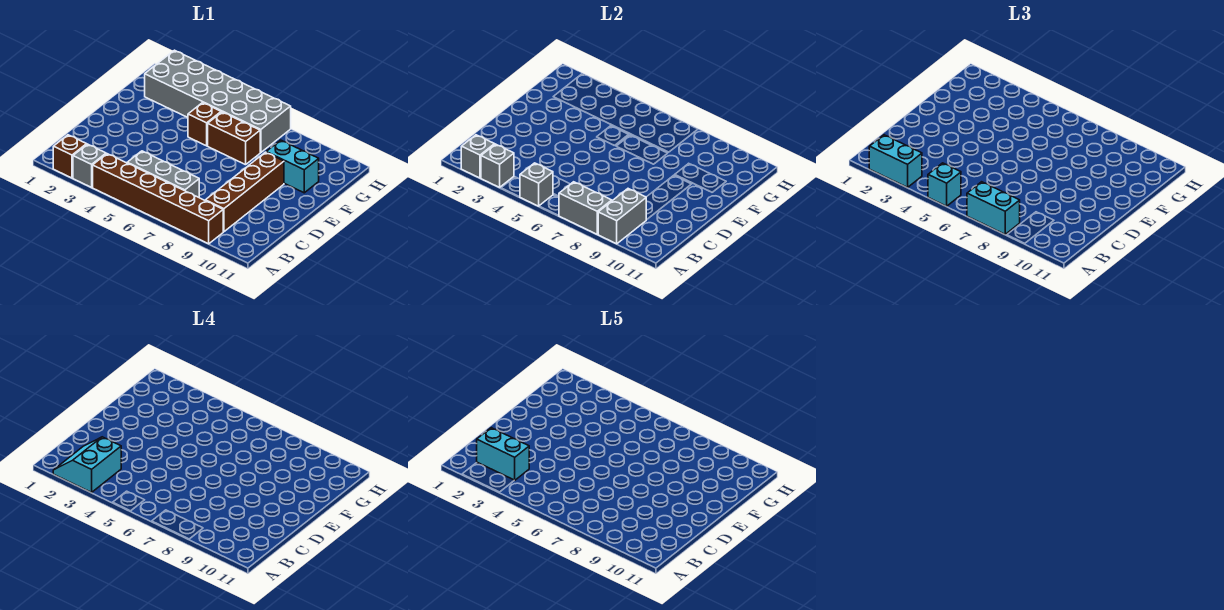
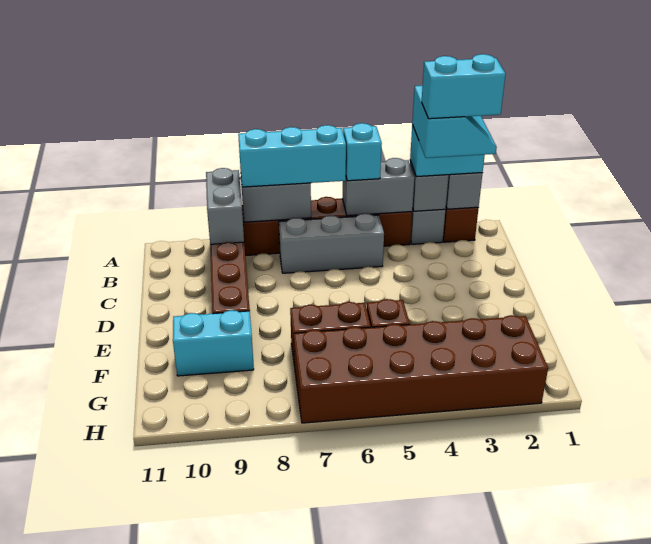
grey brick A5 level 2 -> grey brick A4:A5 level 2
cyan brick A7:A8 level 3 -> cyan brick A6:A8 level 3
grey brick G2:H7 level 1 -> brown brick G2:H7 level 1

